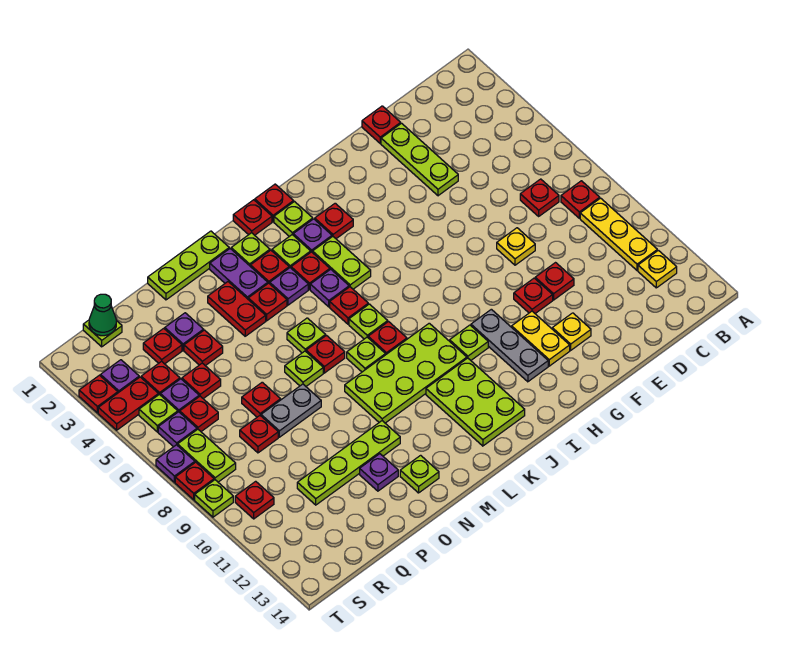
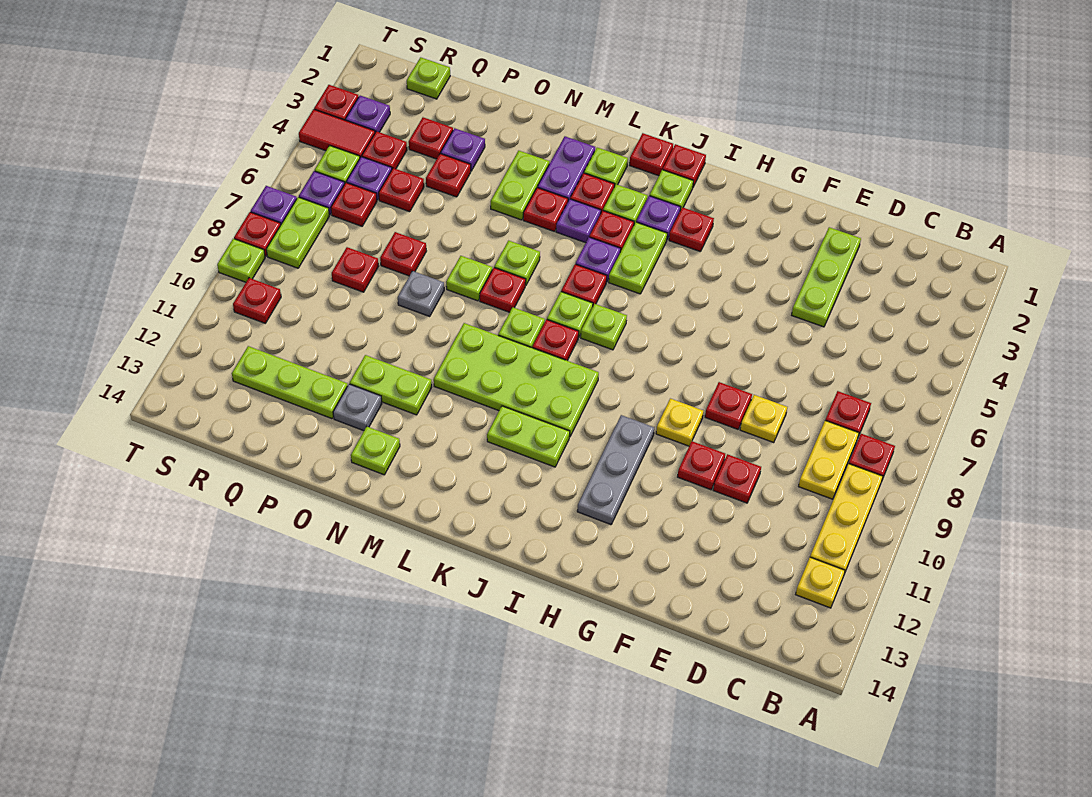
red plate E1 level 1 -> red plate F8 level 1
yellow plate F12 level 1 -> yellow plate G9 level 1
yellow plate G11:G12 level 1 -> yellow plate C8:C9 level 1
lime plate I10 level 1 -> lime plate J7 level 1
lime plate J11:K13 level 1 -> lime plate J11:K11 level 1
lime plate M1:O1 level 1 -> lime plate P12:R12 level 1
red plate N3:N4 level 1 -> lime plate N3:N4 level 1
lime plate N11:Q11 level 1 -> lime plate N11:O11 level 1
grey plate O8:P8 level 1 -> grey plate O8 level 1
purple plate O12 level 1 -> grey plate O12 level 1
green cone R1 level 2 -> none
red plate S4:T4 level 1 -> red tile S4:T4 level 1

